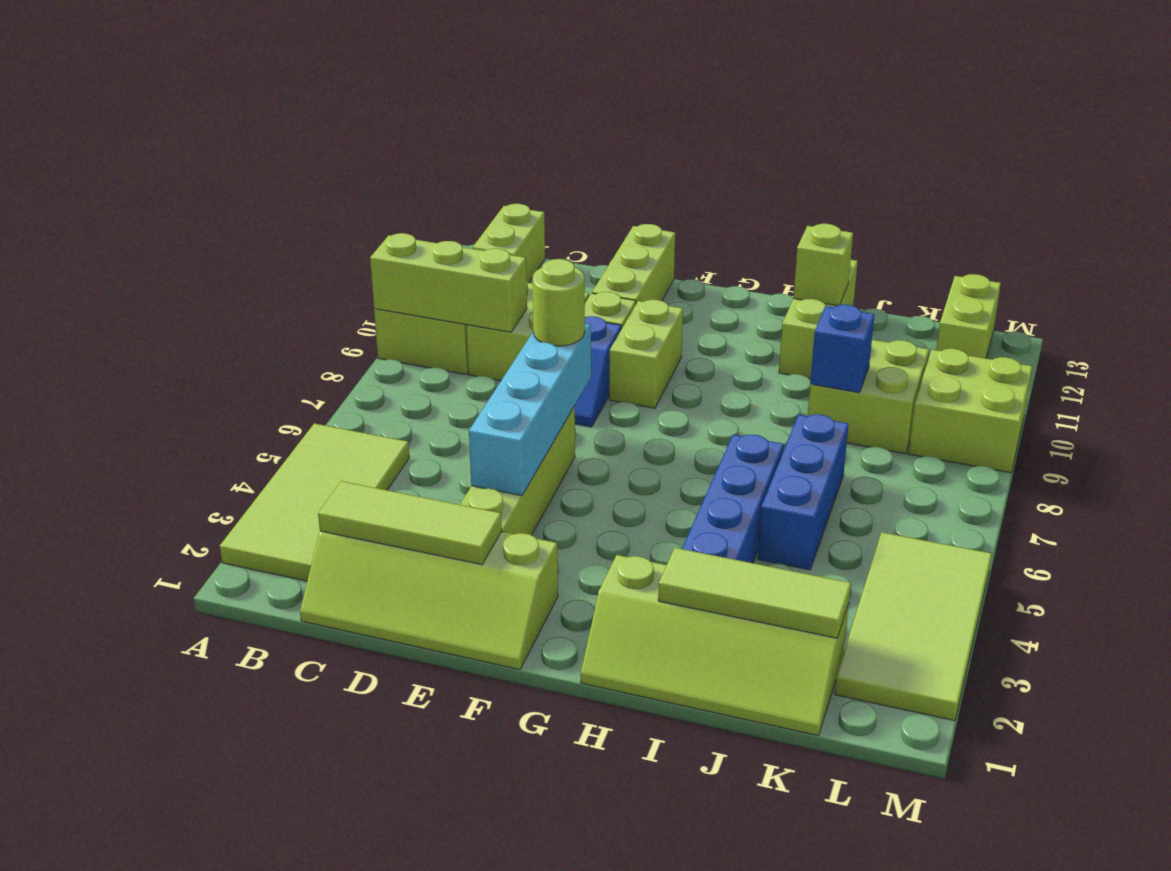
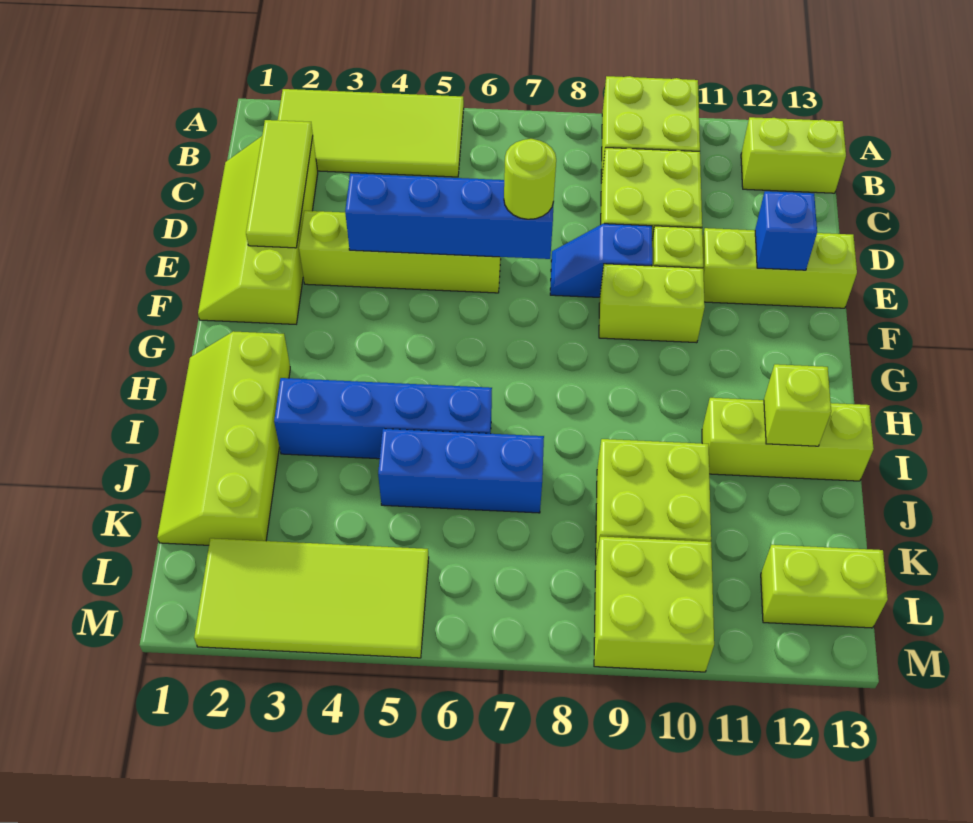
lime brick A9:C9 level 2 -> none
cyan brick E4:E7 level 2 -> blue brick E4:E7 level 2
lime tile I2:K2 level 2 -> none
blue brick J9 level 2 -> blue brick E12 level 2

